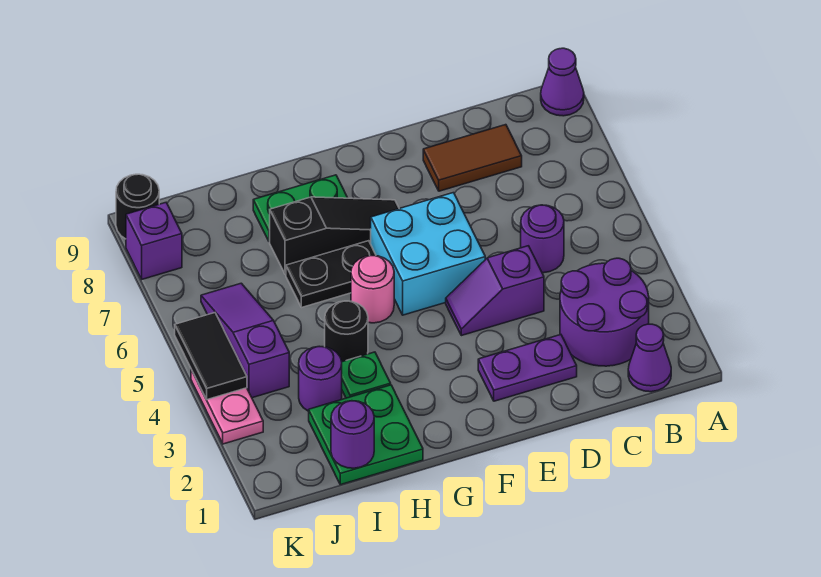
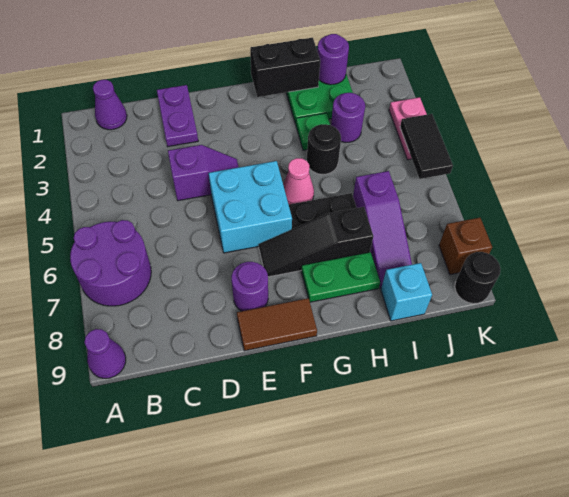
purple round brick B2:C3 level 1 -> purple round brick A6:B7 level 1
purple round brick C5 level 1 -> purple round brick E8 level 1
brown tile C8:D8 level 1 -> brown tile E9:F9 level 1
purple plate D2:E2 level 1 -> purple plate D1:D2 level 1
none -> black brick G1:H1 level 2
pink round brick G5 level 1 -> pink cone G5 level 1
none -> cyan brick I9 level 1
purple slope J4:J6 level 1 top 4 -> purple slope I6:I8 level 1 top 6
purple brick K8 level 1 -> brown brick K8 level 1

